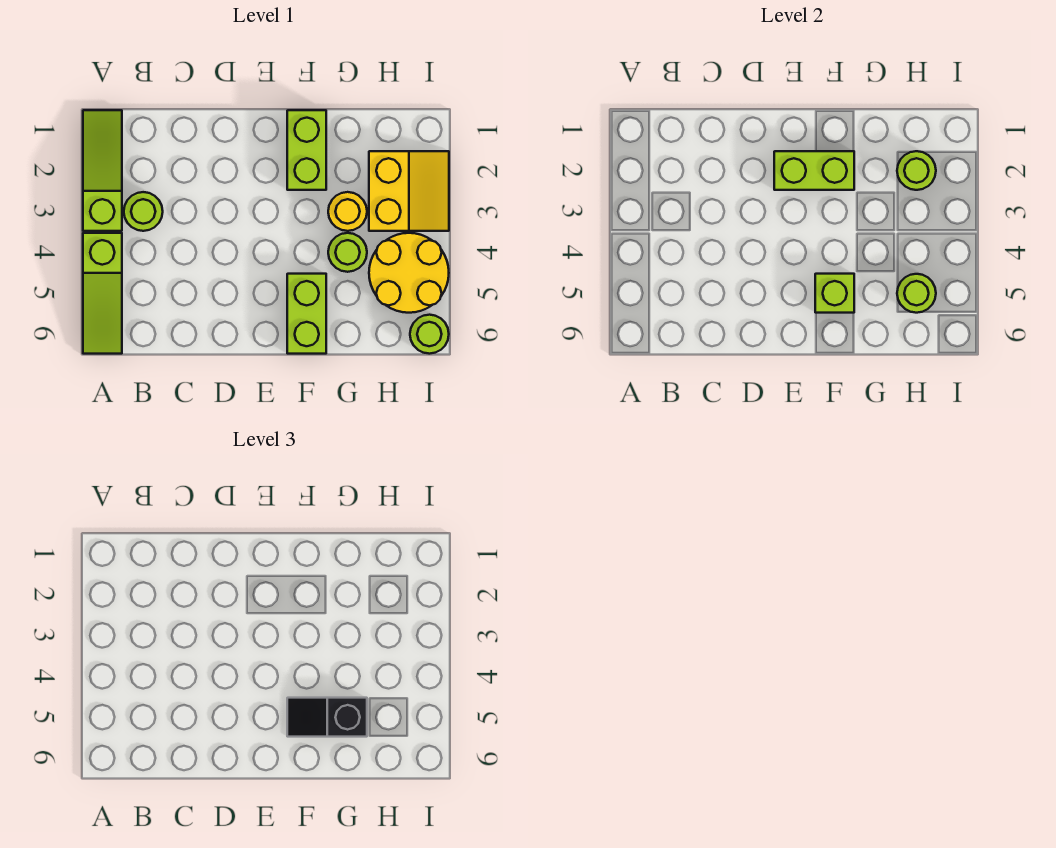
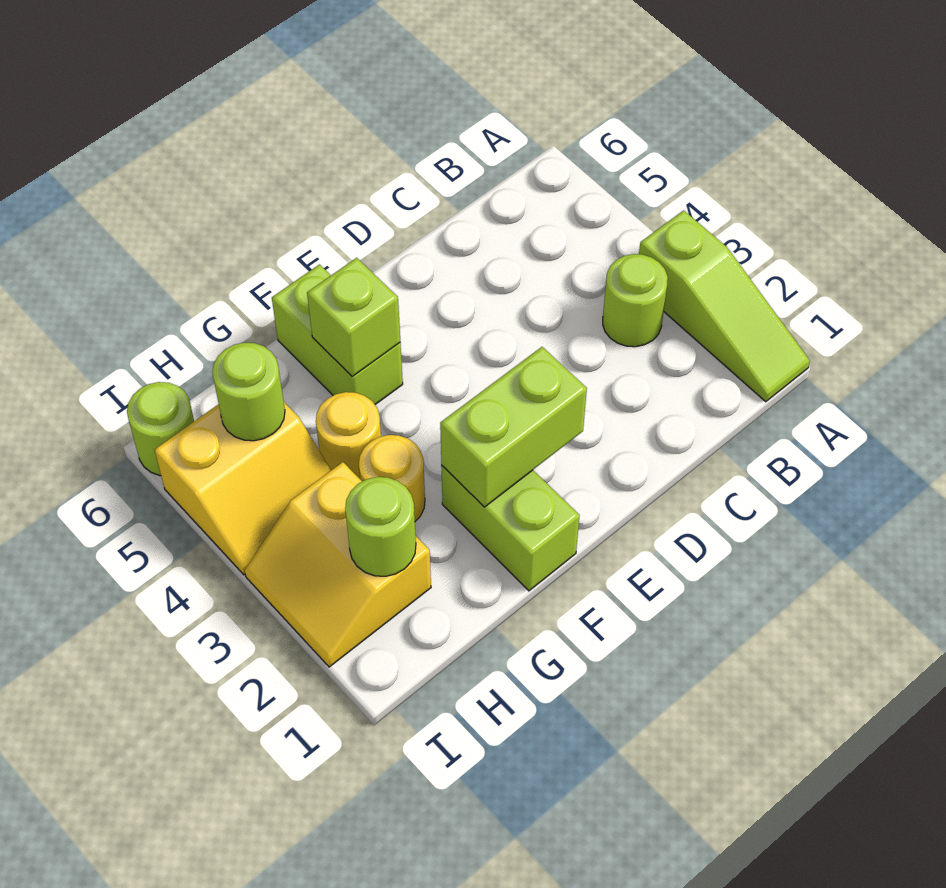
lime slope A4:A6 level 1 top 4 -> none
black slope F5:G5 level 3 top G -> none
lime round brick G4 level 1 -> yellow round brick G4 level 1
yellow round brick H4:I5 level 1 -> yellow slope H4:I5 level 1 top 5

